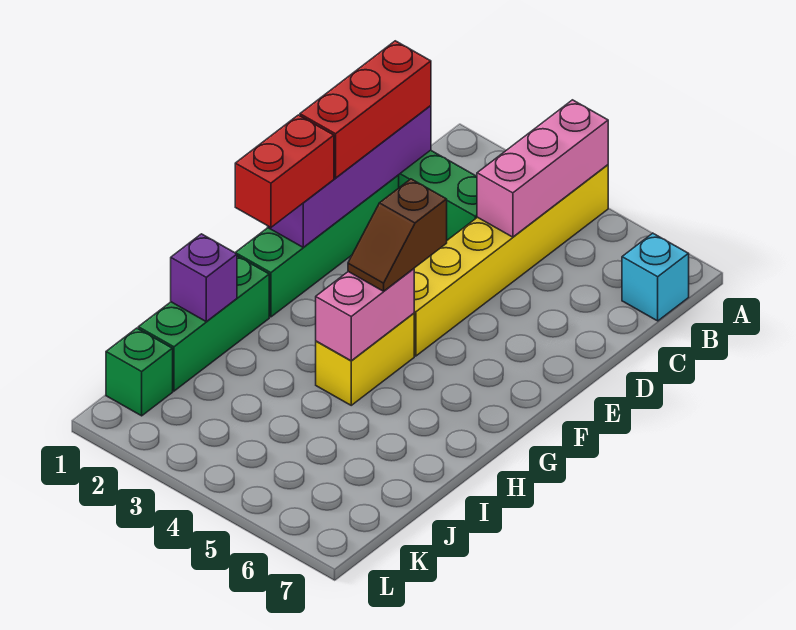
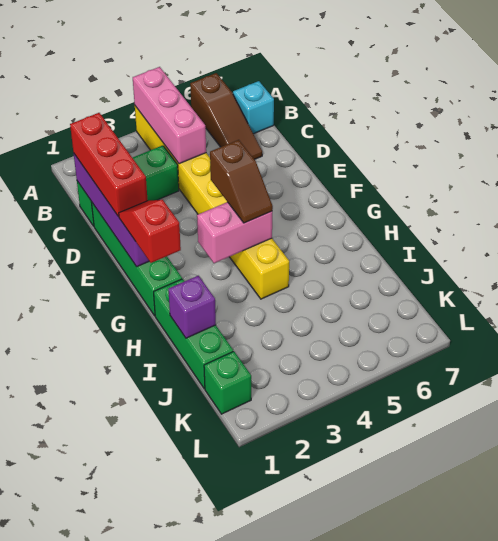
none -> brown slope A6:C6 level 1 top A
red brick F1:G1 level 3 -> red slope F1:G1 level 3 top G
pink brick G4:H4 level 2 -> pink brick G3:G4 level 2

